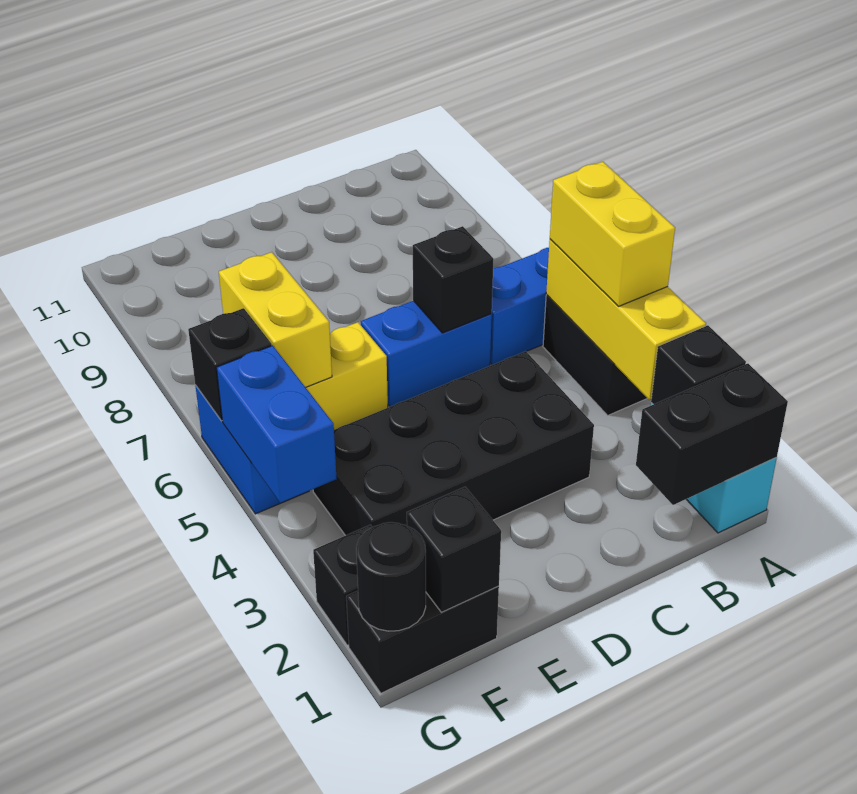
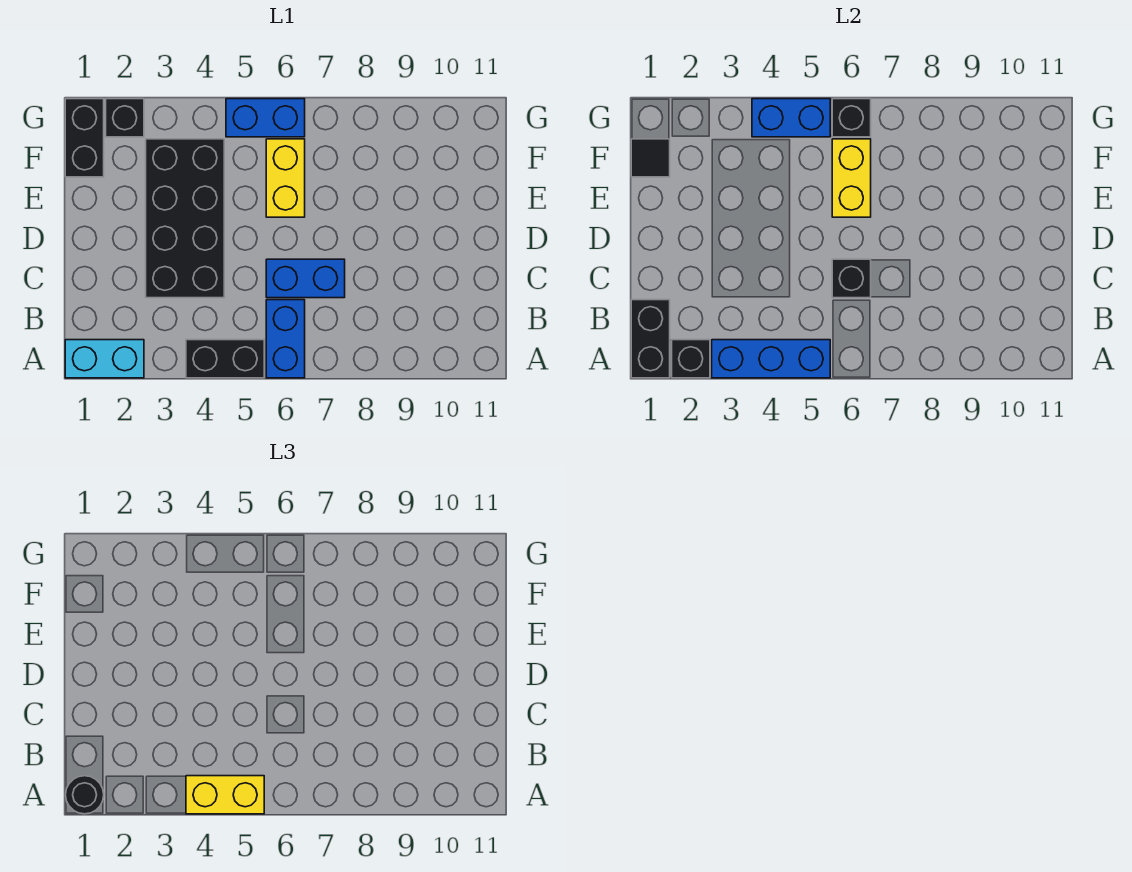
yellow brick A3:A5 level 2 -> blue brick A3:A5 level 2
blue brick C6:D6 level 1 -> blue brick C6:C7 level 1
black brick F1 level 2 -> black tile F1 level 2
yellow brick F6:F7 level 2 -> yellow brick E6:F6 level 2
black round brick G1 level 2 -> black round brick A1 level 3

